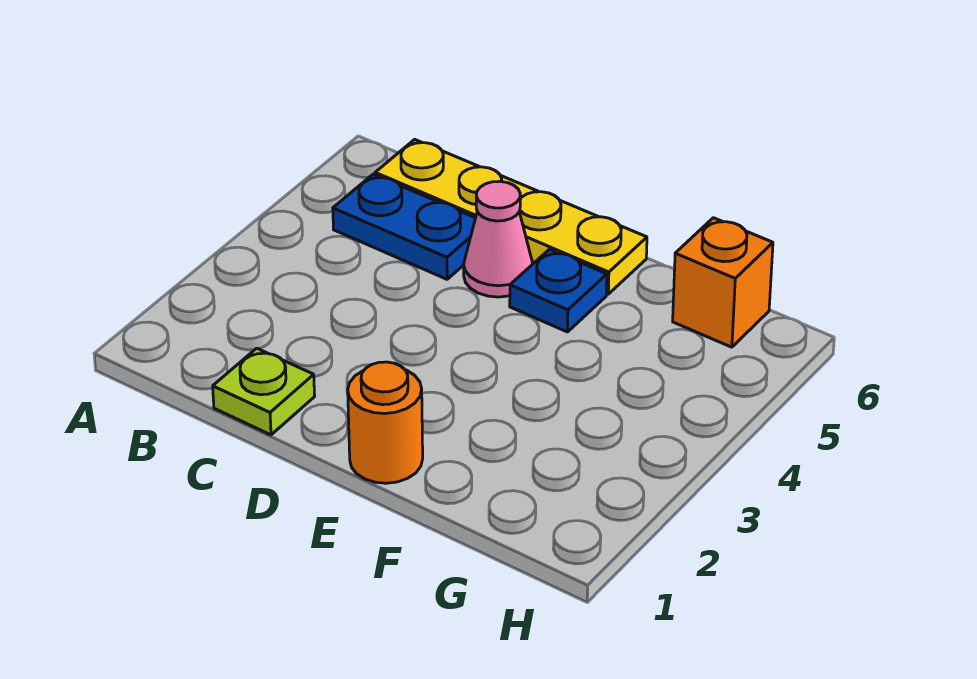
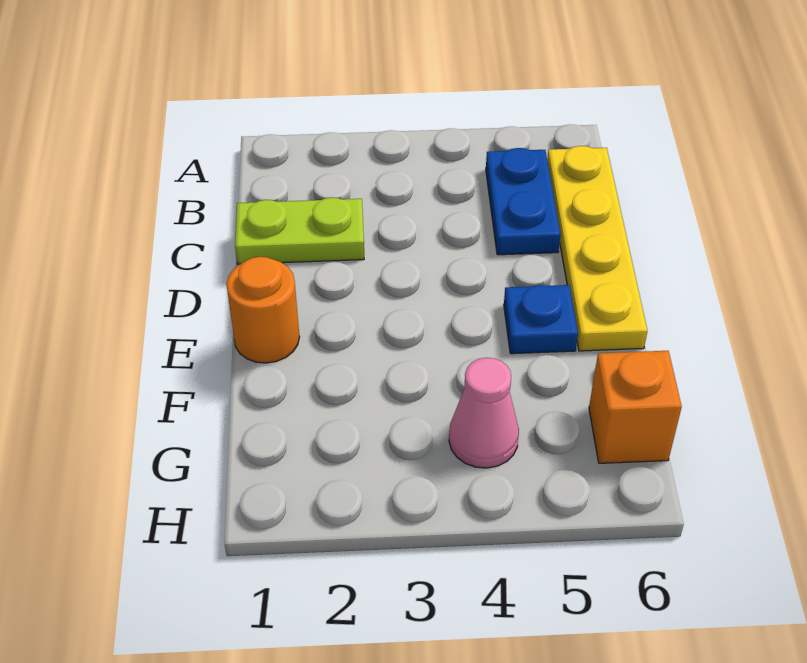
lime plate C1 level 1 -> lime plate C1:C2 level 1
pink cone D5 level 1 -> pink cone G4 level 1

